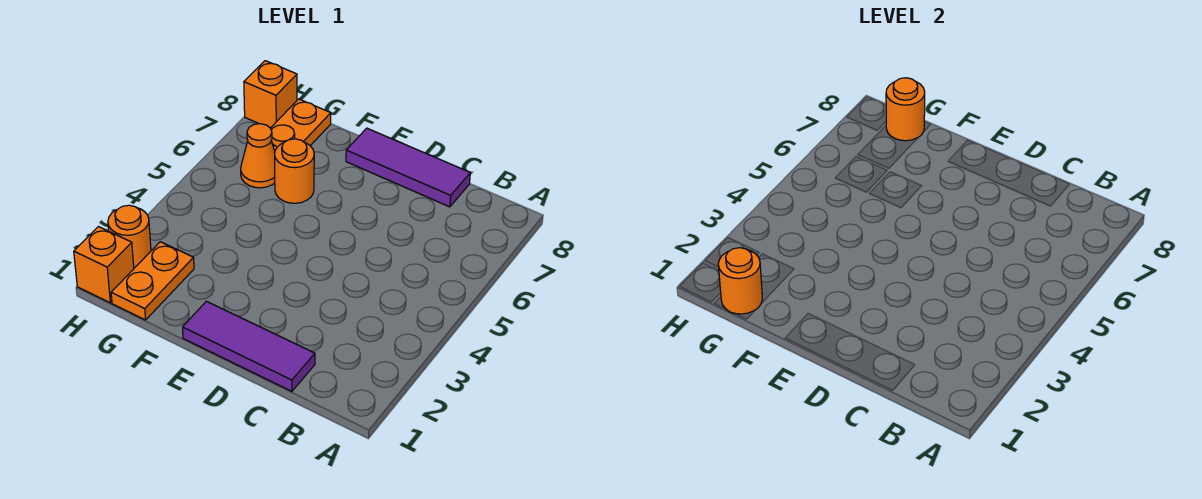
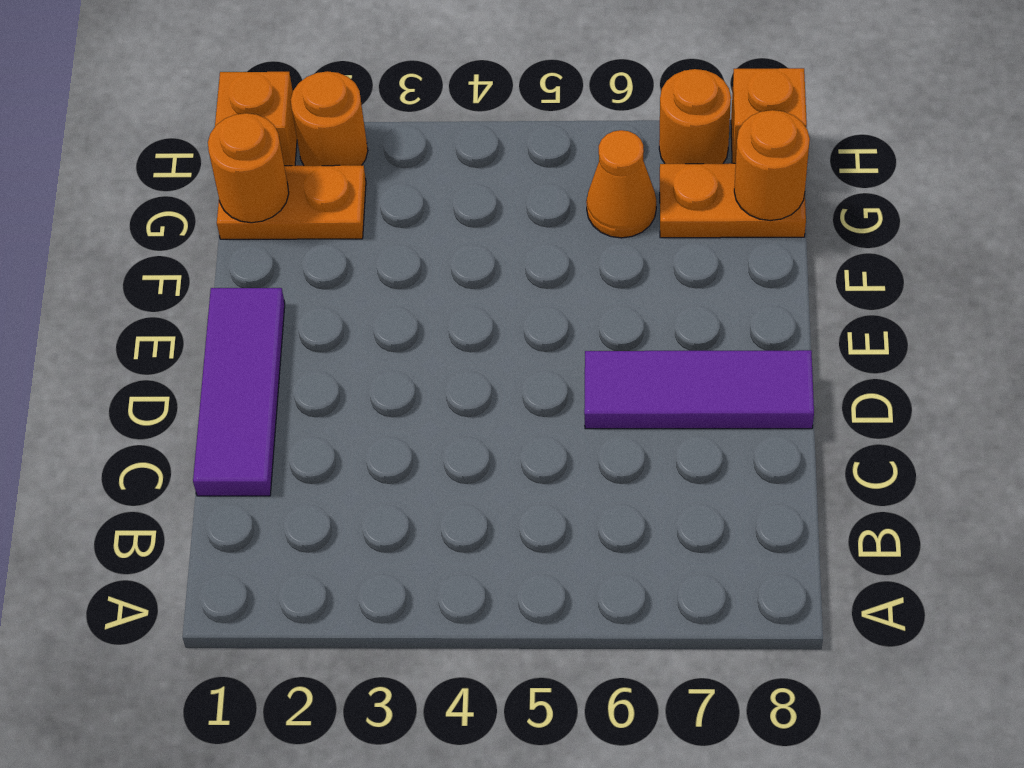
purple tile C8:E8 level 1 -> purple tile D6:D8 level 1
orange round brick F6 level 1 -> orange round brick H7 level 1

